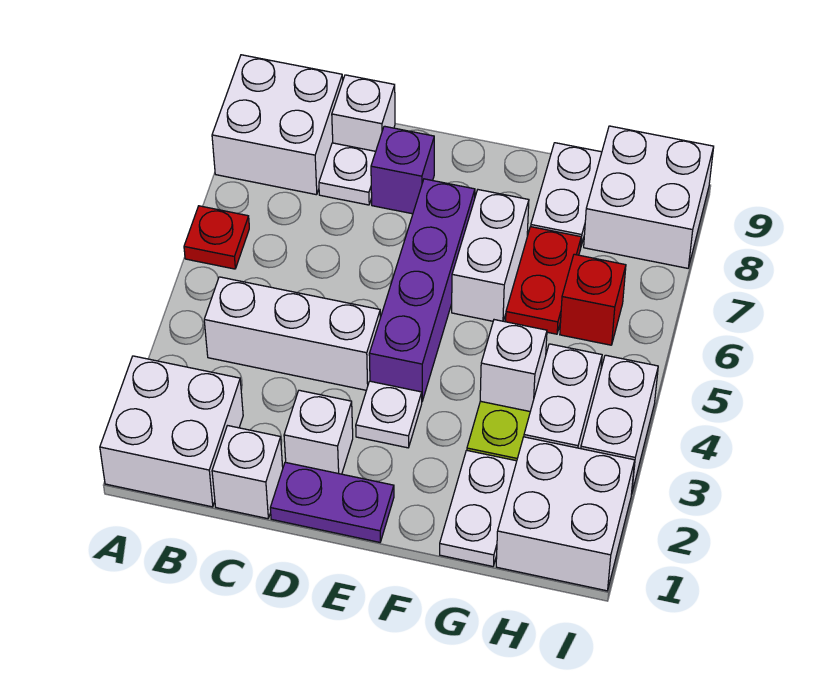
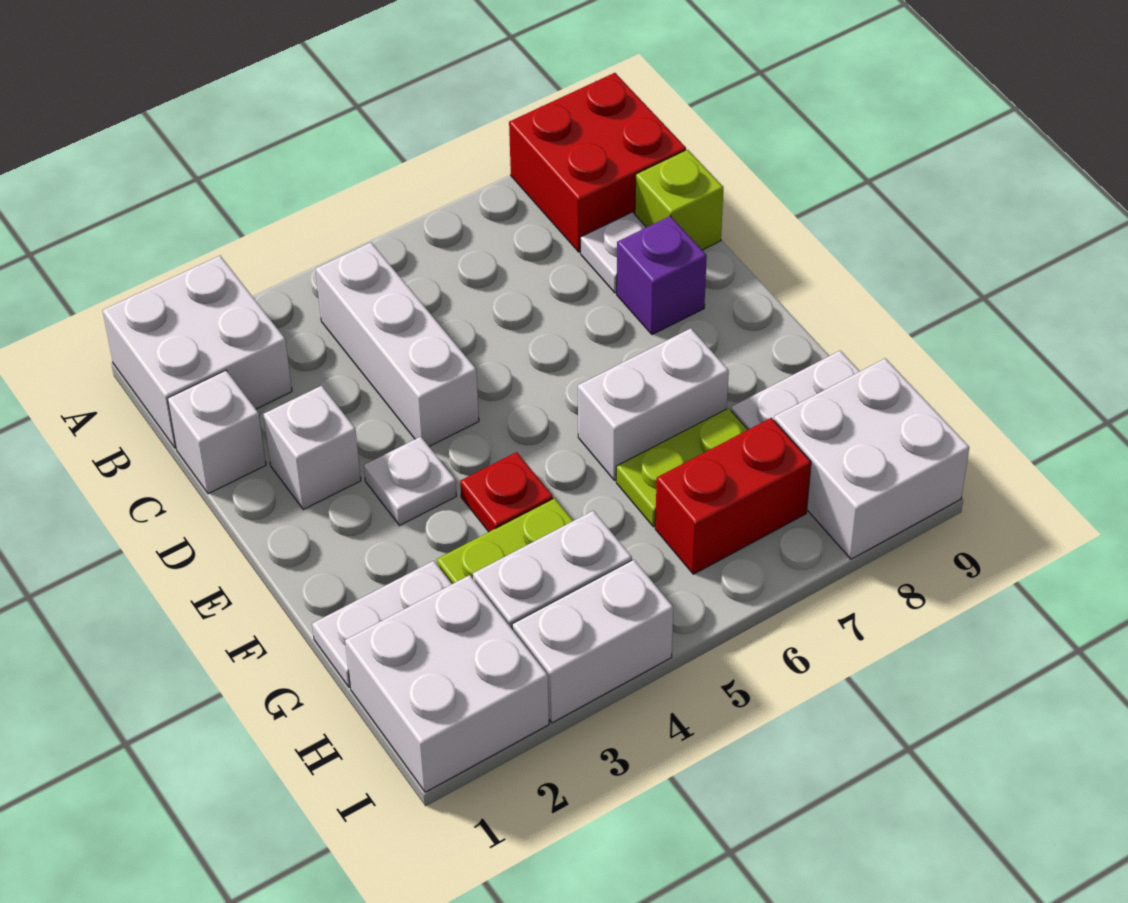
red plate A6 level 1 -> red plate F4 level 1
white brick A8:B9 level 1 -> red brick A8:B9 level 1
white brick C9 level 1 -> lime brick C9 level 1
purple plate D1:E1 level 1 -> none
purple brick E4:E7 level 1 -> none
white brick G4 level 2 -> none
red plate G6:G7 level 1 -> lime plate G6:G7 level 1
red brick H6 level 1 -> red brick H6:H7 level 1

